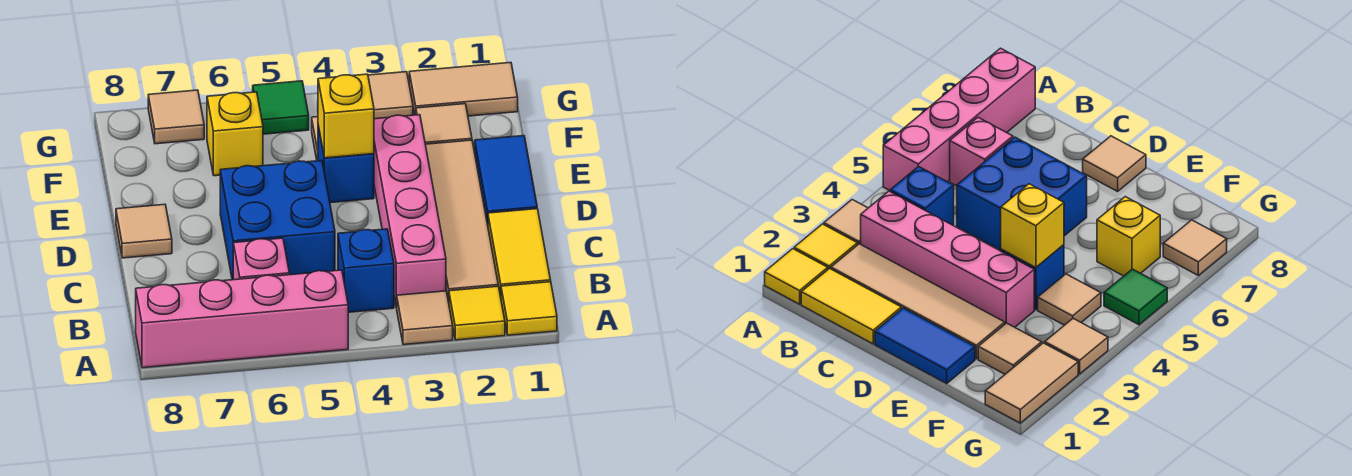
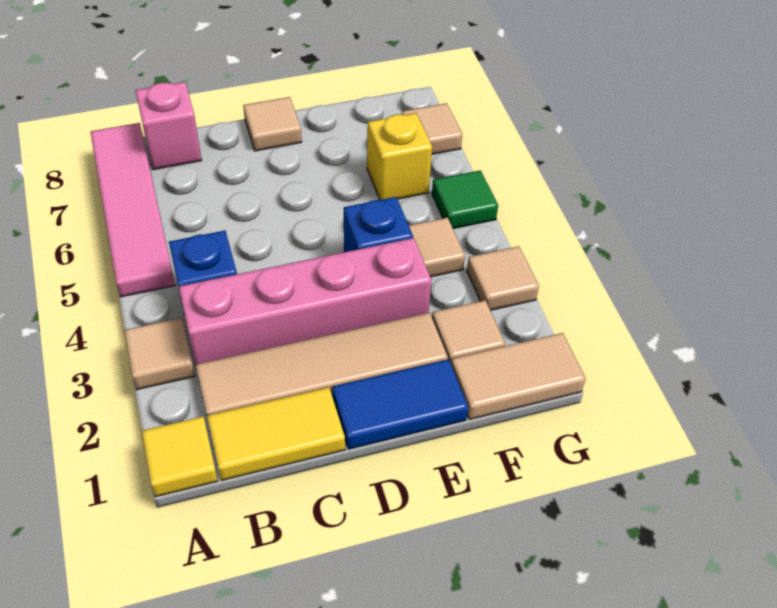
yellow tile A2 level 1 -> none
pink brick A5:A8 level 1 -> pink tile A5:A8 level 1
pink brick B6 level 1 -> pink brick B8 level 1
blue brick C5:D6 level 1 -> none
yellow brick E4 level 2 -> none
tan tile G1:G2 level 1 -> tan tile F1:G1 level 1

